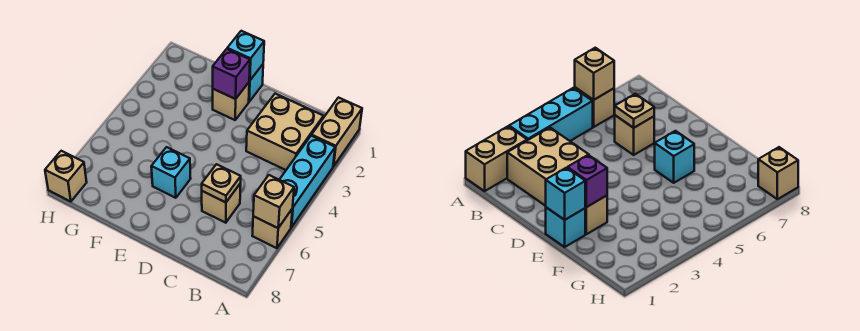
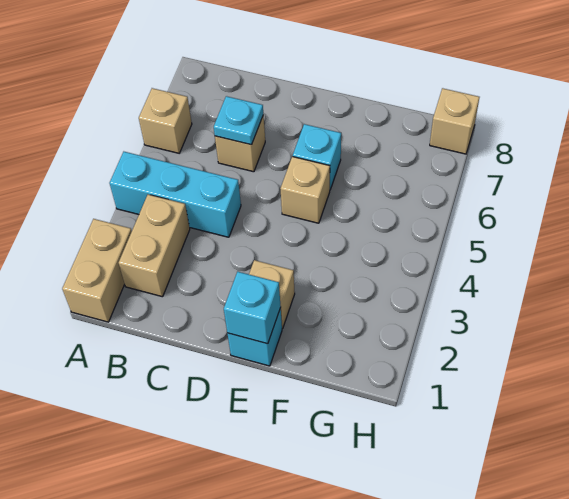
cyan brick A3:A5 level 1 -> cyan brick A4:C4 level 1
tan brick A6 level 2 -> tan brick E5 level 1
tan brick B2:C3 level 1 -> tan brick B2:B3 level 1
tan plate C6 level 2 -> cyan plate C6 level 2
purple brick E2 level 2 -> none

